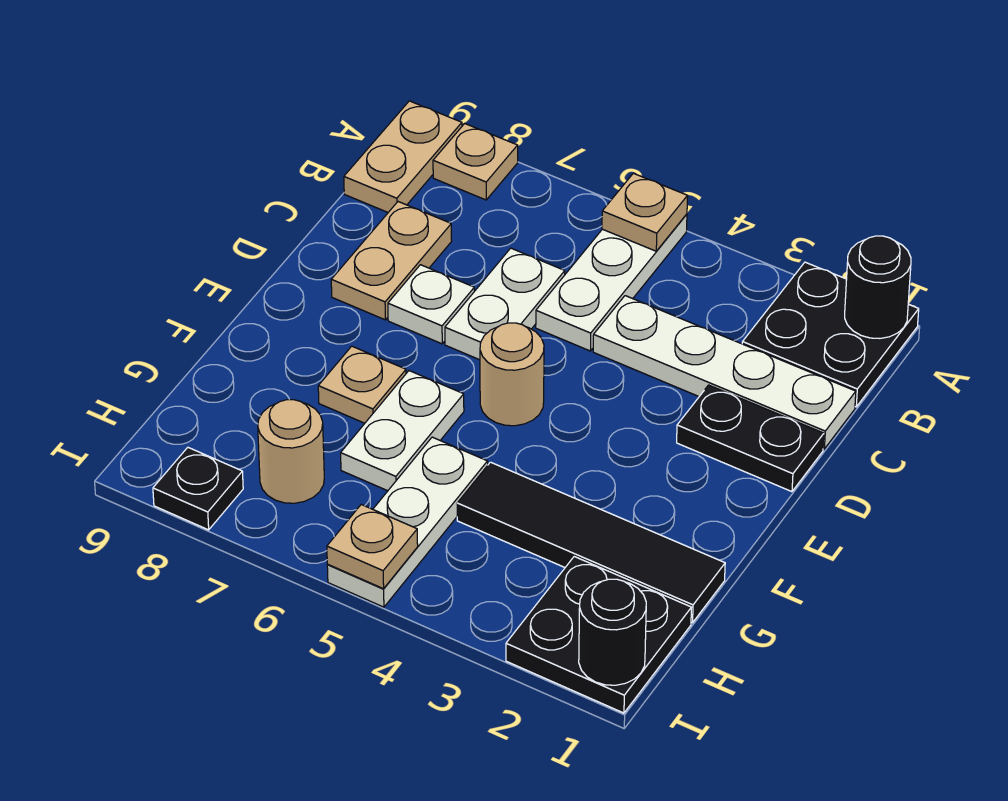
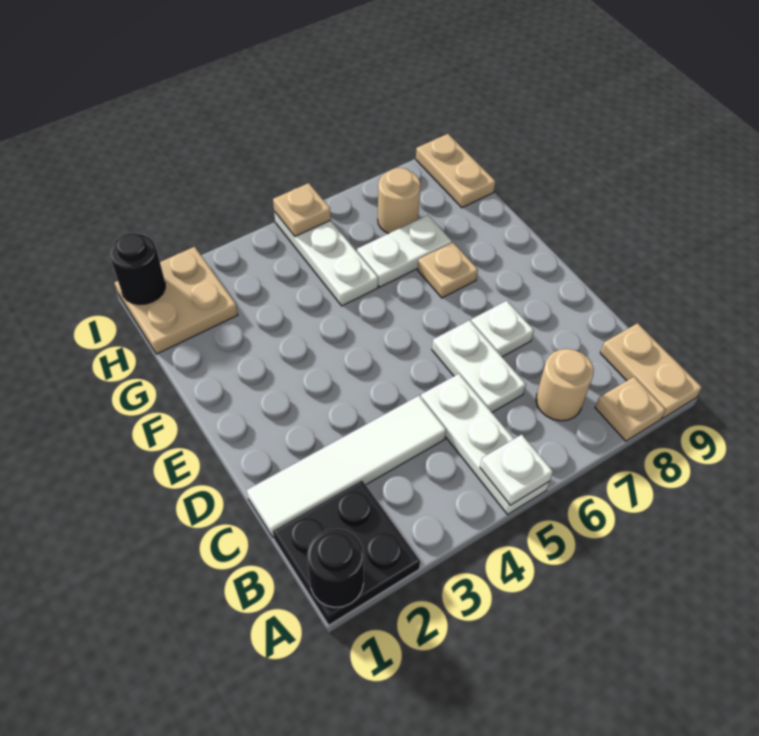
tan plate A5 level 2 -> white plate A5 level 2
white plate C1:C4 level 1 -> white tile C1:C4 level 1
tan plate C8:D8 level 1 -> tan plate H9:I9 level 1
black plate D1:D2 level 1 -> none
tan round brick E5 level 1 -> tan round brick B7 level 1
white plate F6:G6 level 1 -> white plate G6:G7 level 1
black tile G1:G4 level 1 -> none
black plate H1:I2 level 1 -> tan plate H1:I2 level 1
black plate I8 level 1 -> none

